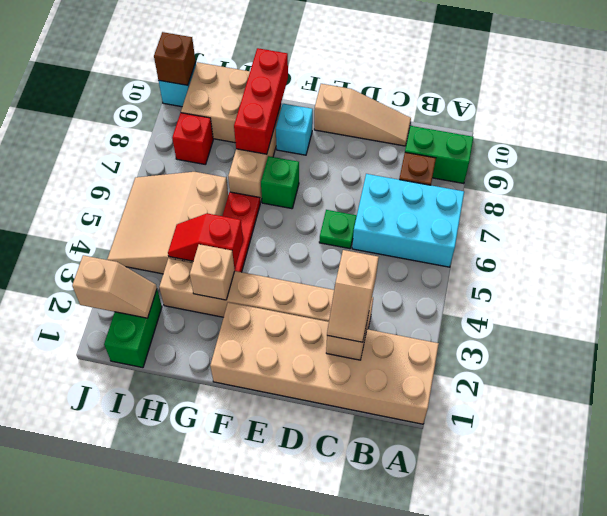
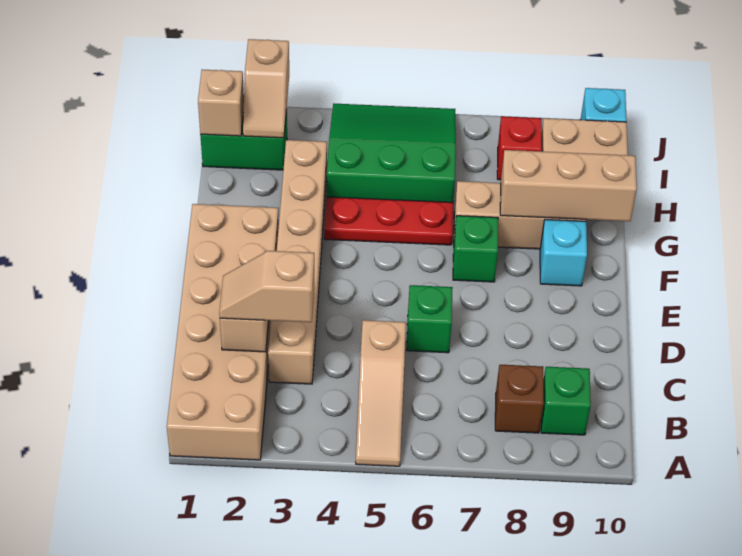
cyan brick A6:C7 level 1 -> none
green brick A9:B9 level 1 -> green brick B9 level 1
tan slope C10:E10 level 1 top E -> tan slope A5:C5 level 1 top C
green plate D6 level 1 -> green brick D6 level 1
tan brick G3 level 2 -> tan brick I1 level 2
red slope G4:H4 level 2 top G -> none
red brick G8:G10 level 2 -> tan brick G8:G10 level 2
tan slope H4:J6 level 1 top H -> green slope H4:J6 level 1 top H
brown brick J10 level 2 -> none

